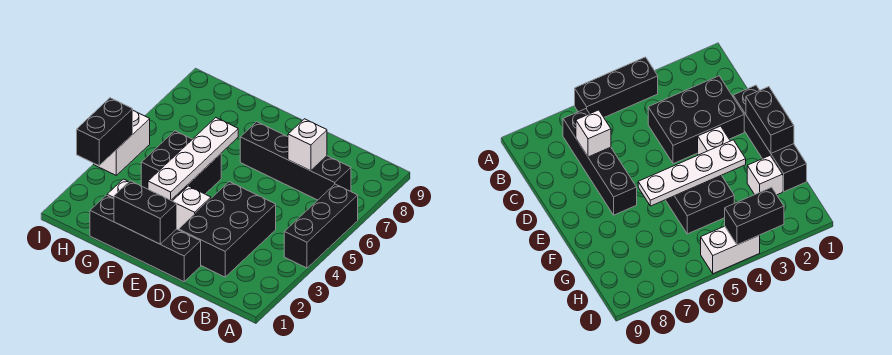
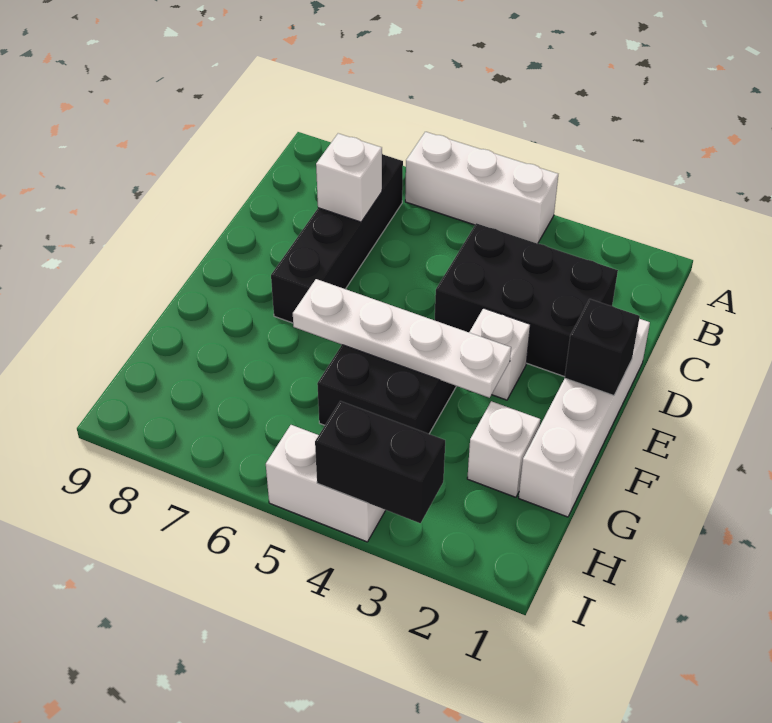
black brick A4:A6 level 1 -> white brick A4:A6 level 1
black brick D1:G1 level 1 -> white brick D1:G1 level 1
black brick E1:F1 level 2 -> black brick E1 level 2

